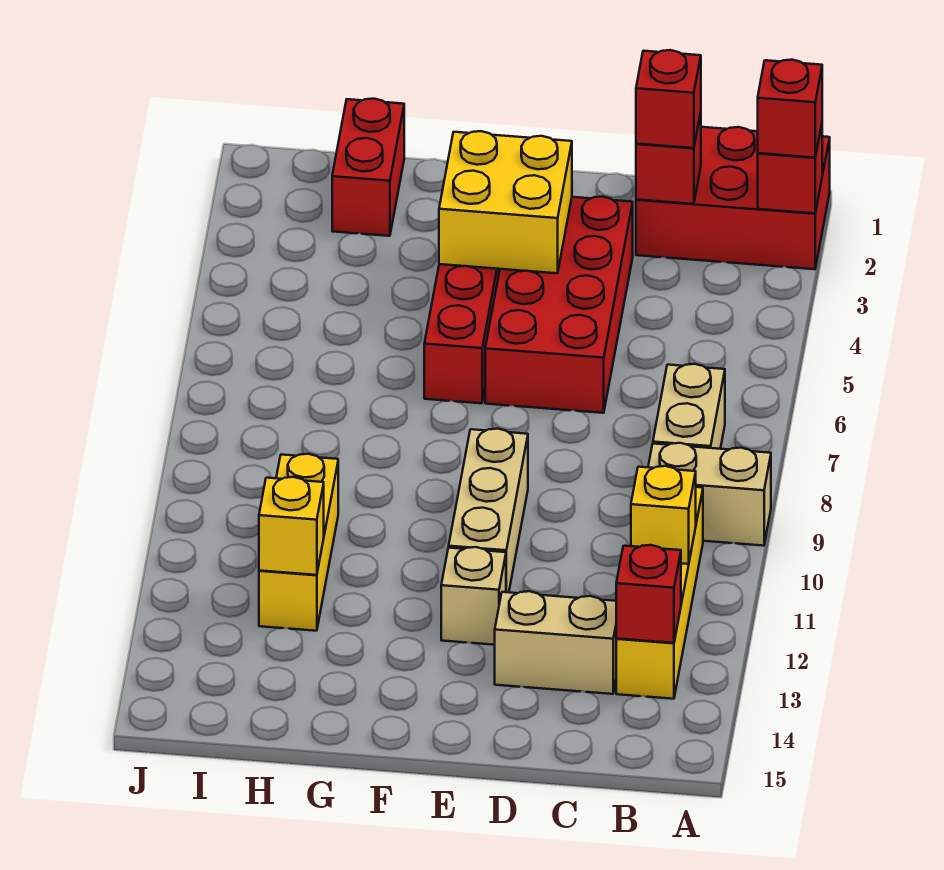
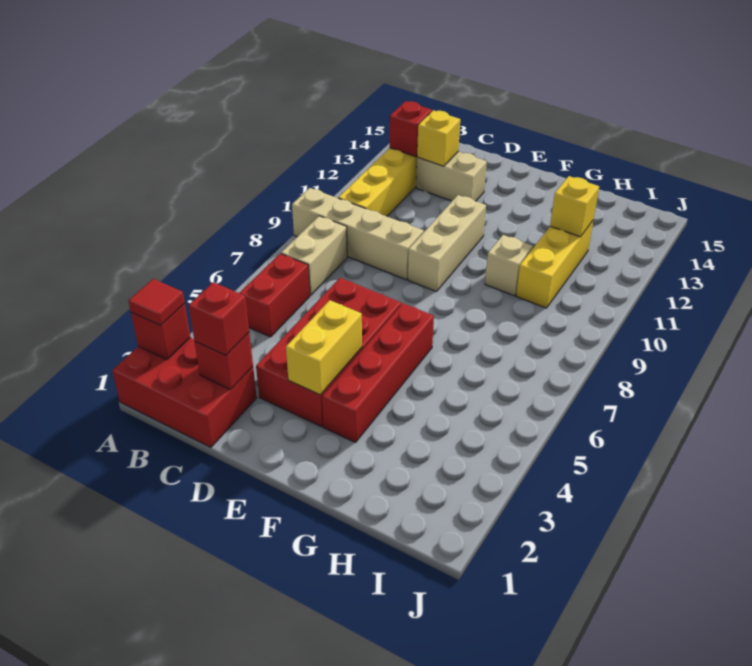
red brick A2 level 3 -> red tile A2 level 3
tan brick A9:B9 level 1 -> tan brick A9:D9 level 1
yellow brick B11 level 2 -> yellow brick C13 level 2
yellow brick E3:F4 level 2 -> yellow brick E3:E4 level 2
tan brick E12 level 1 -> tan brick G10 level 1
red brick H1:H2 level 1 -> red brick B5:B6 level 1

